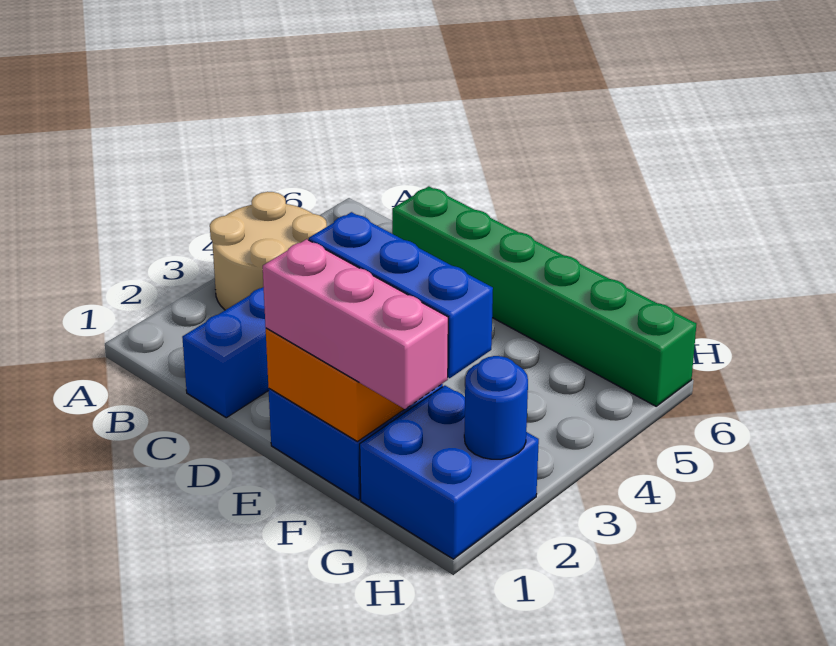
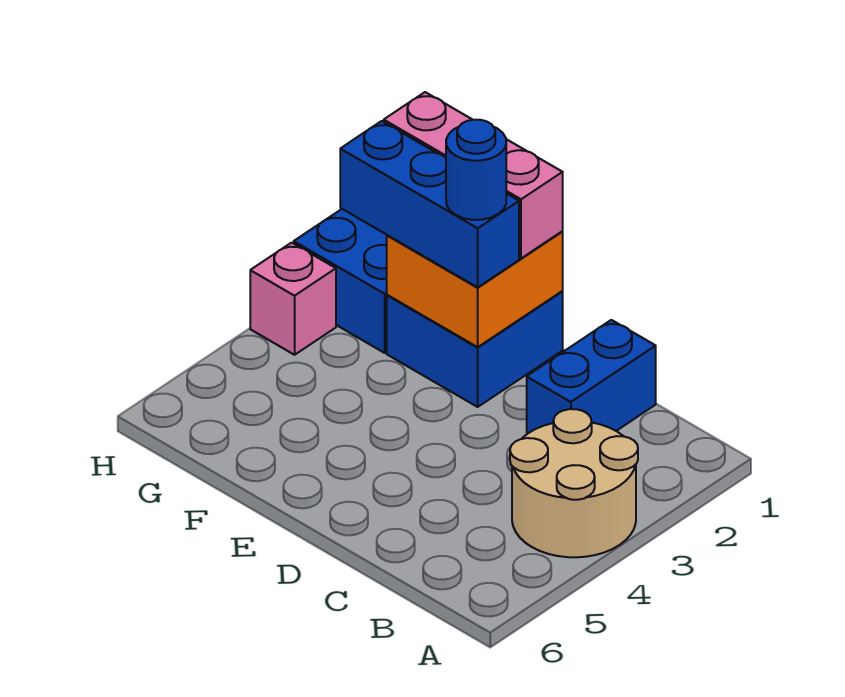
green brick C6:H6 level 1 -> none
blue round brick H2 level 2 -> blue round brick E2 level 4
none -> pink brick H3 level 1

